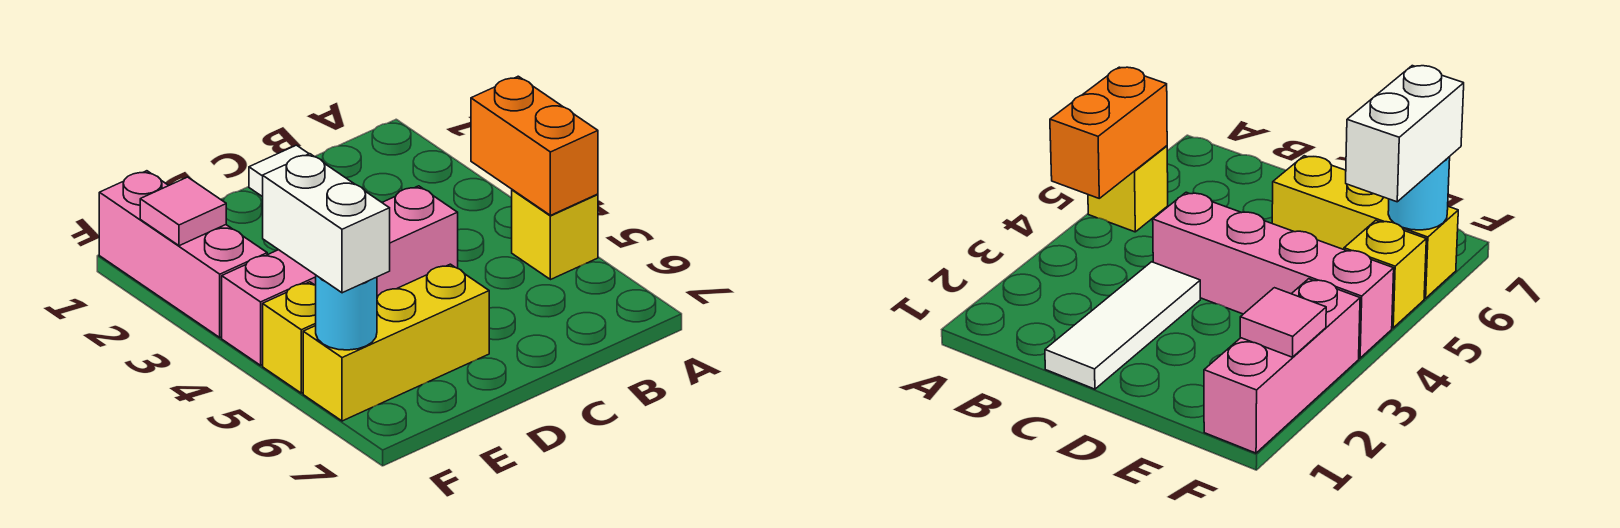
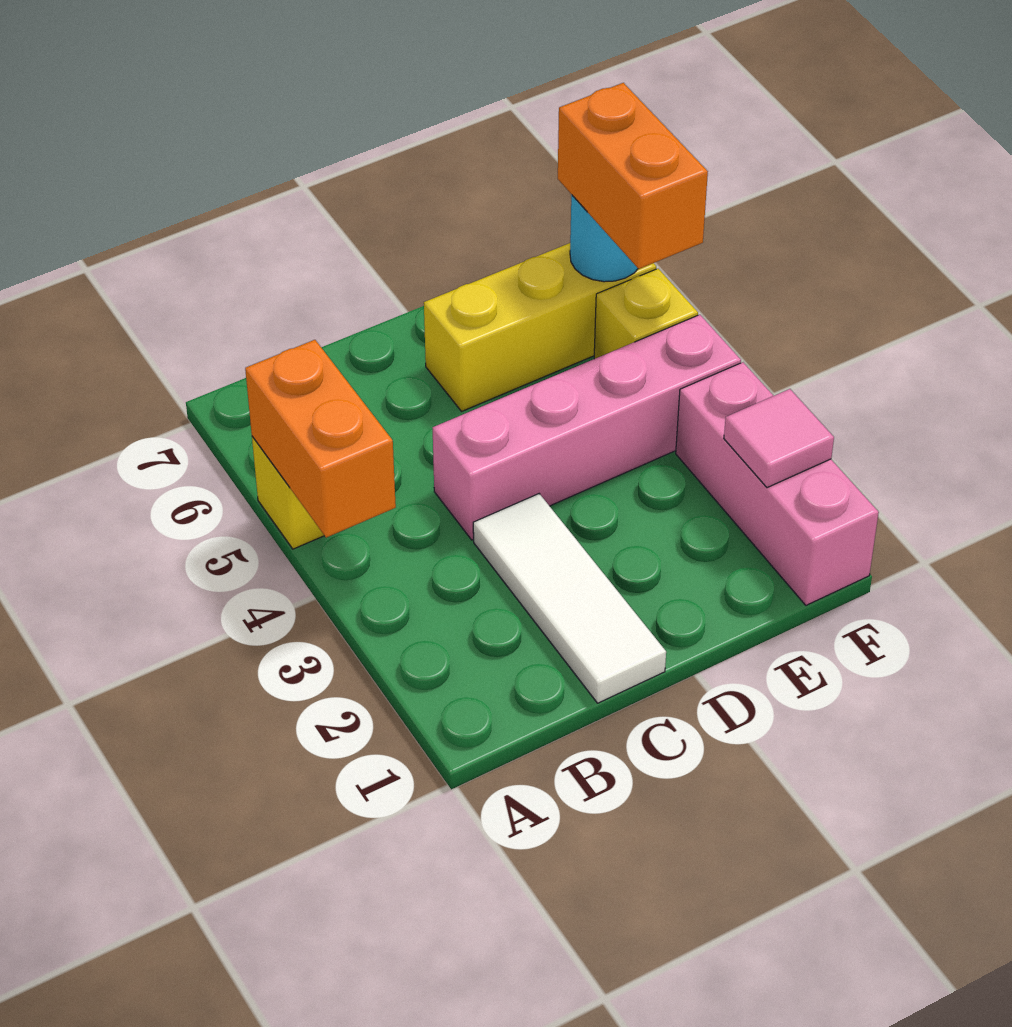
white brick F5:F6 level 3 -> orange brick F5:F6 level 3

